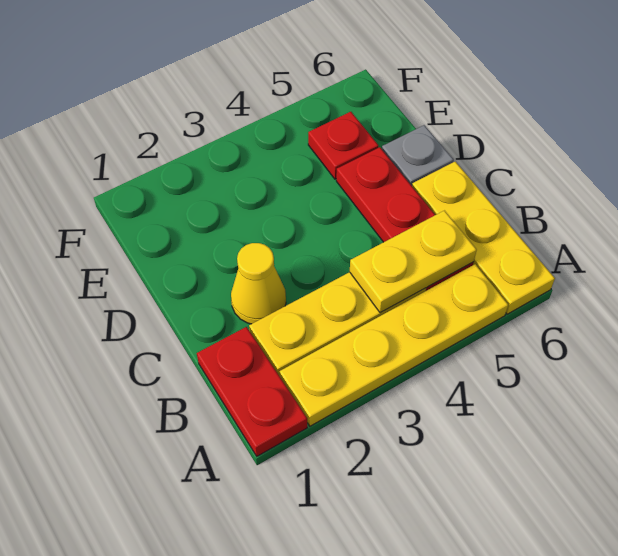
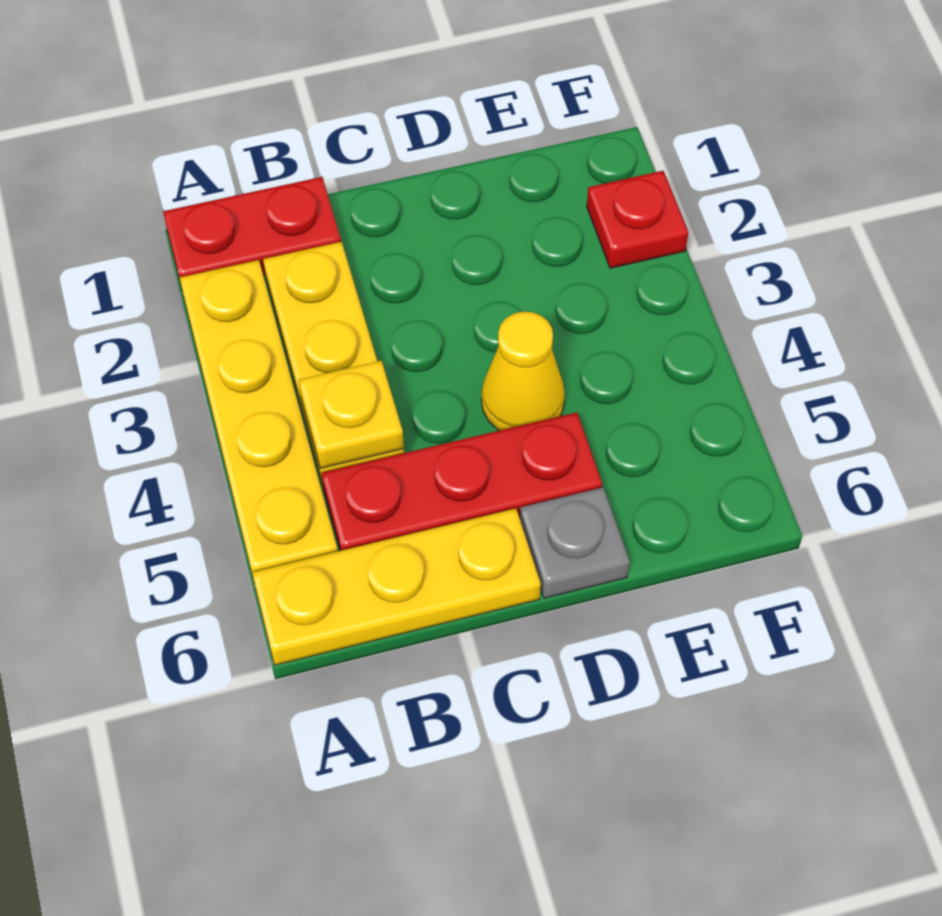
yellow plate B4:B5 level 2 -> yellow plate B4 level 2
yellow cone C2 level 1 -> yellow cone D4 level 1
red plate E5 level 1 -> red plate F2 level 1

